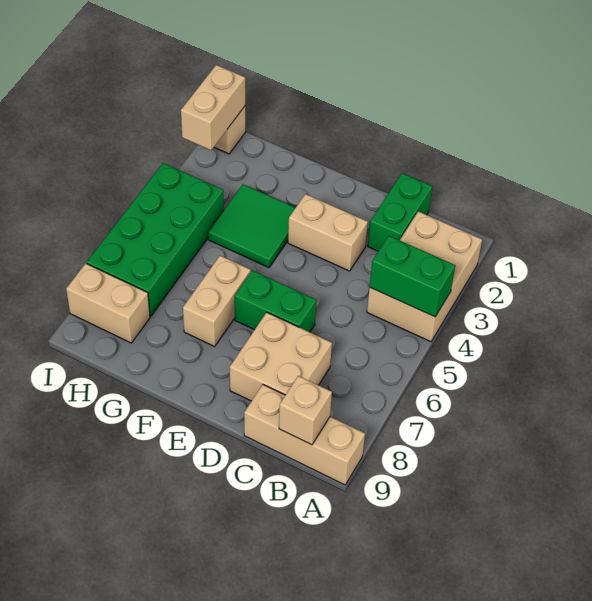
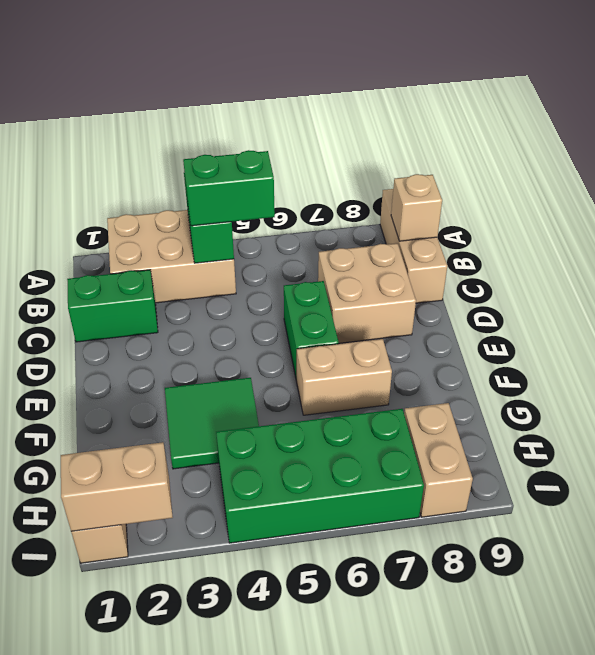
none -> green brick B4:B5 level 3
tan brick D3:E3 level 1 -> none

